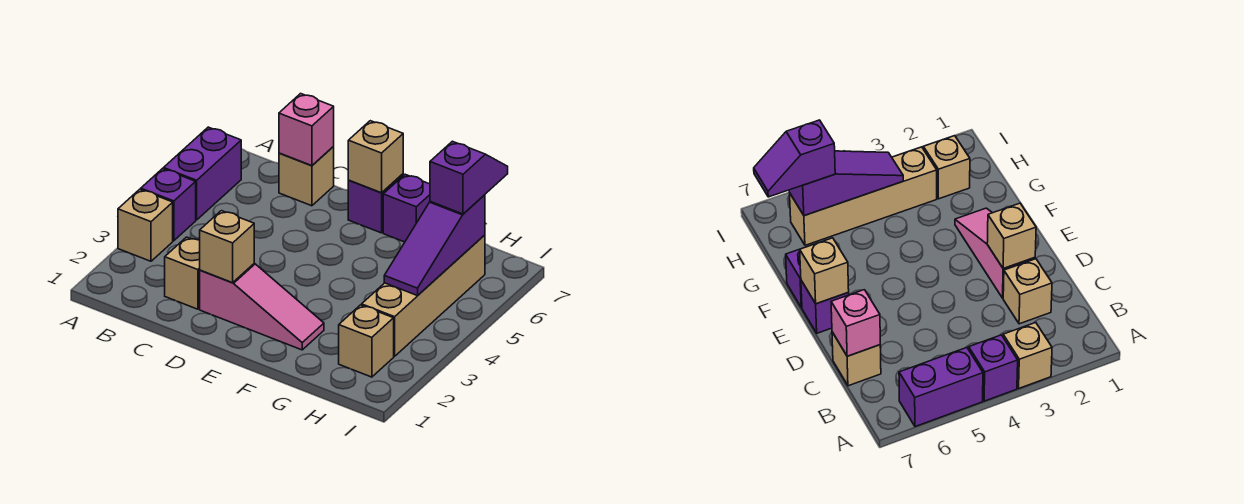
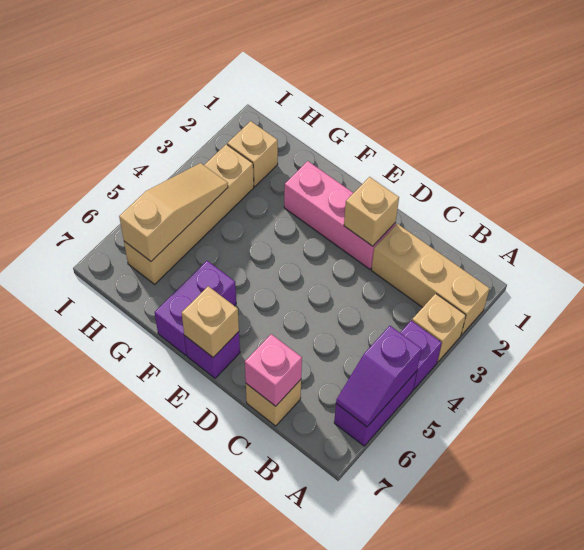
tan brick C2 level 1 -> tan brick A2:C2 level 1
pink slope D2:F2 level 1 top D -> pink brick D2:F2 level 1
purple brick F7 level 1 -> purple brick F6:F7 level 1
purple slope H4:H6 level 2 top 6 -> tan slope H4:H6 level 2 top 6
purple slope H6:H7 level 3 top 6 -> purple slope A5:A6 level 2 top 5

